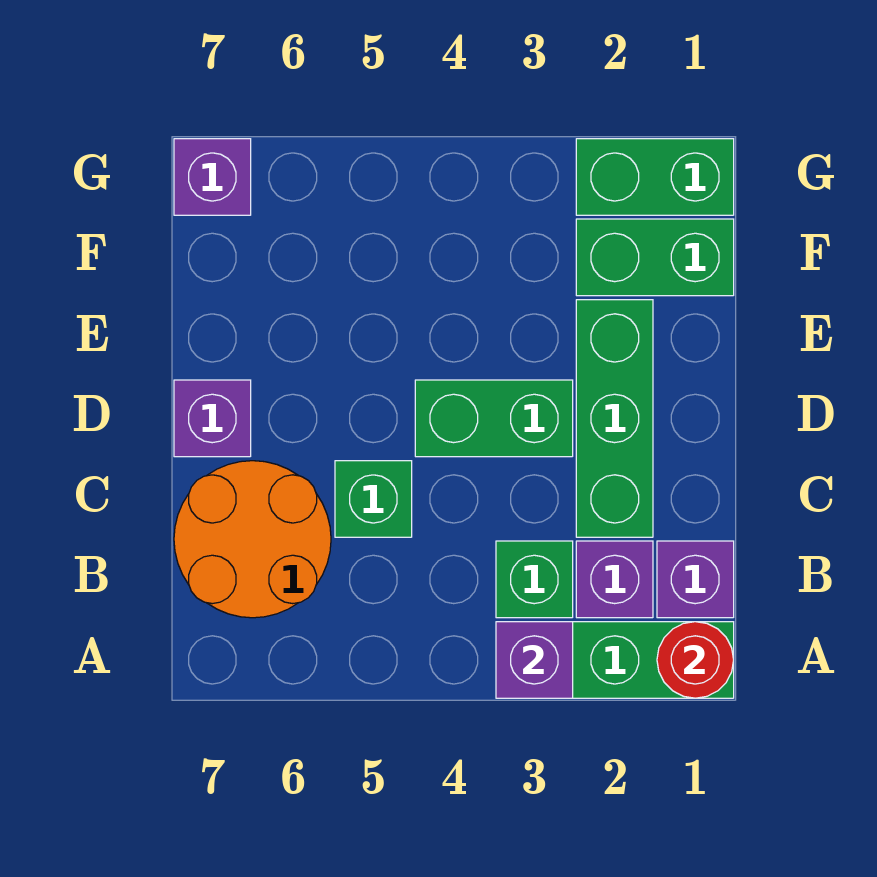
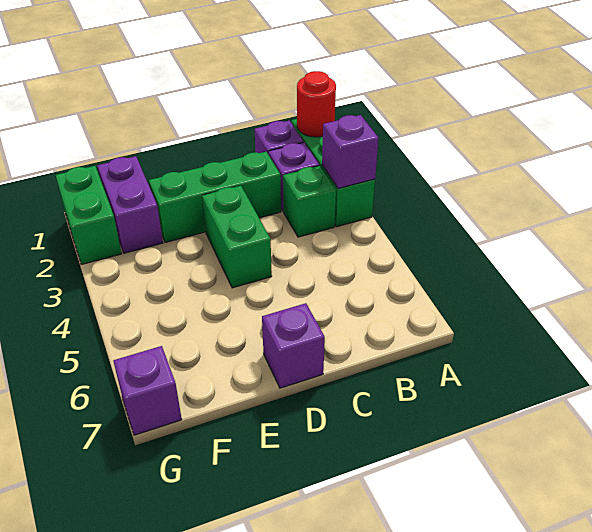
orange round brick B6:C7 level 1 -> none
green brick C5 level 1 -> none
green brick F1:F2 level 1 -> purple brick F1:F2 level 1

